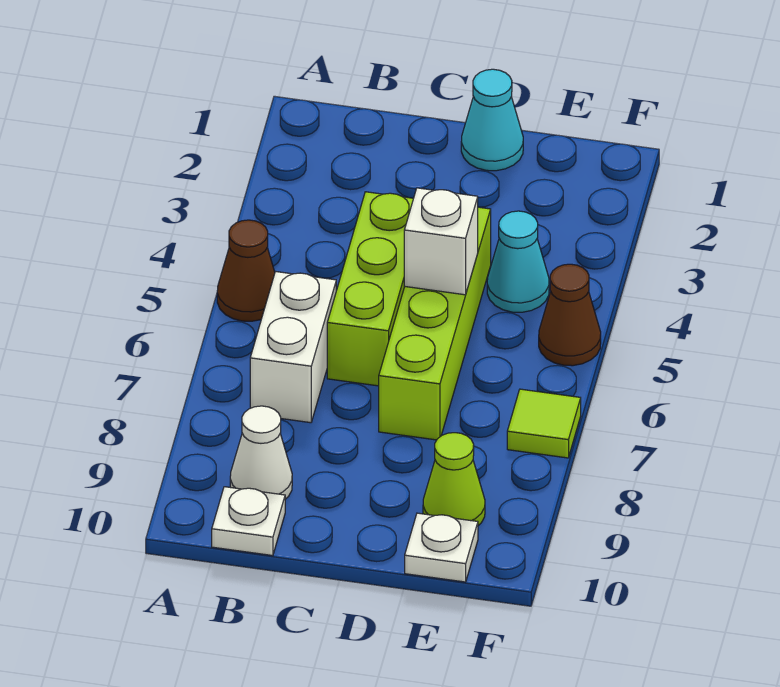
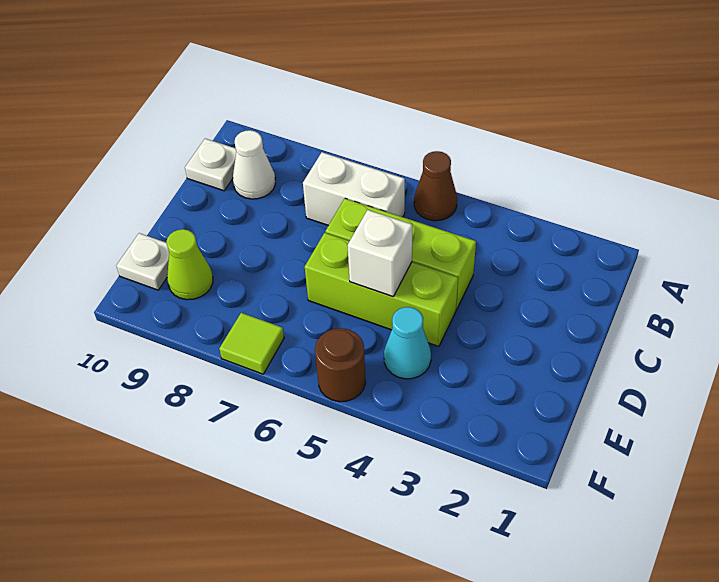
cyan cone D1 level 1 -> none
lime brick D4:D7 level 1 -> lime brick D4:D6 level 1
brown cone F5 level 1 -> brown round brick F5 level 1

